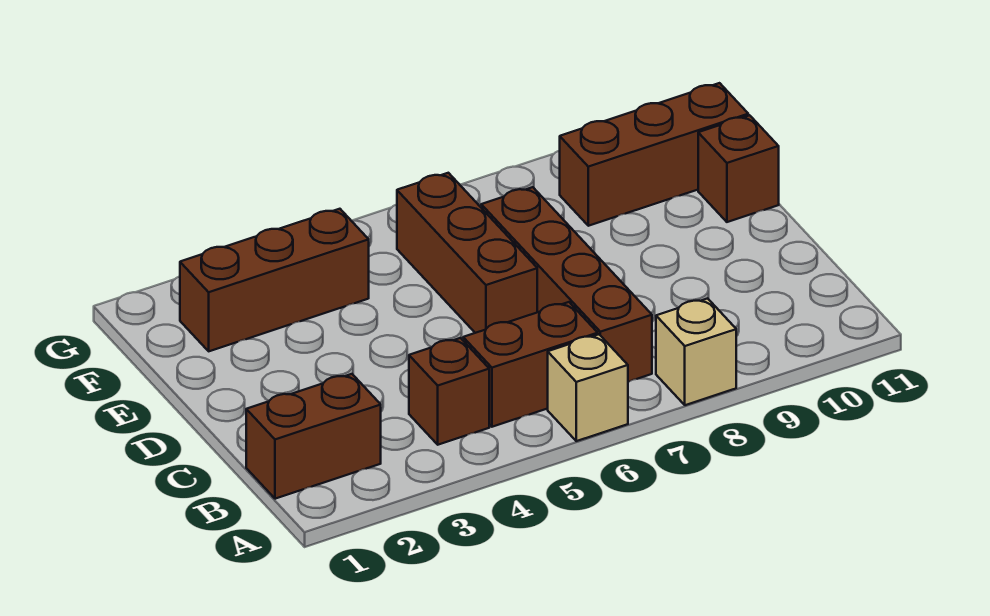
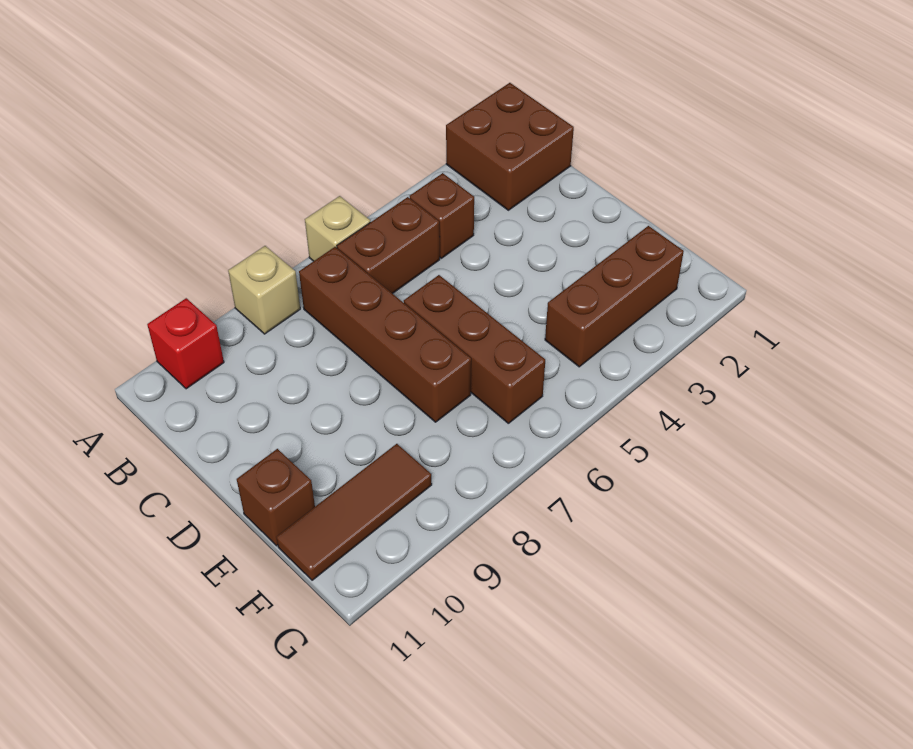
none -> red brick A10 level 1
brown brick B1:B2 level 1 -> brown brick A1:B2 level 1
brown brick F9:F11 level 1 -> brown tile F9:F11 level 1

